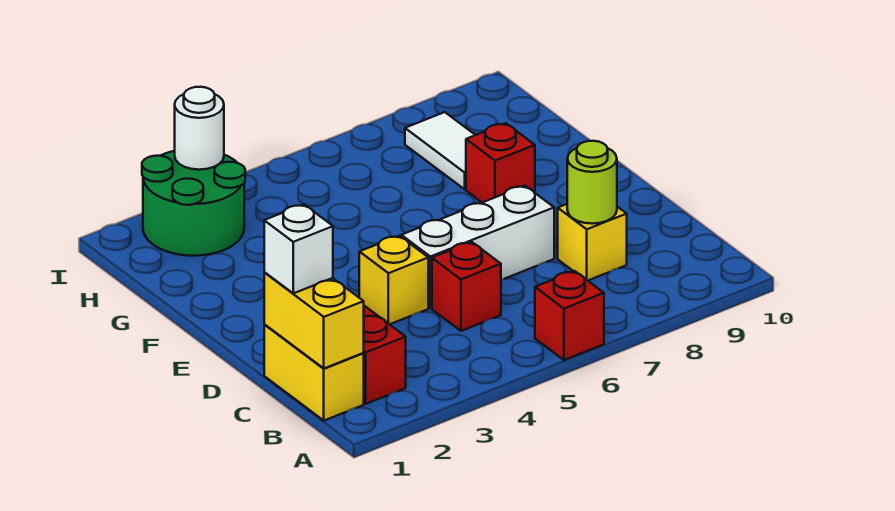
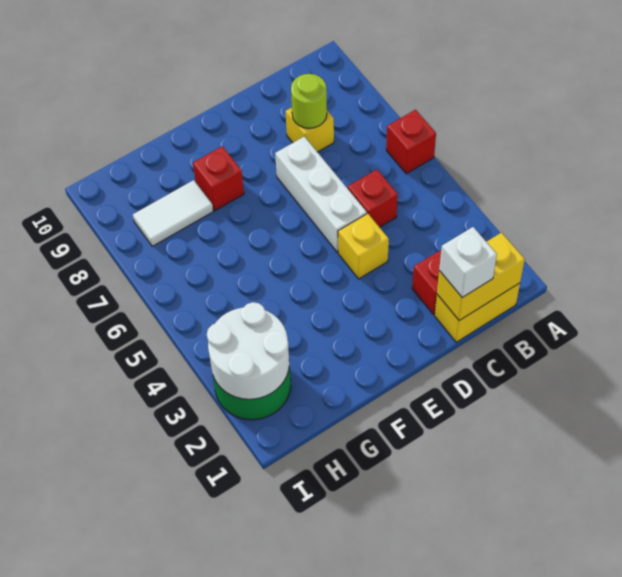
white round brick I3 level 2 -> white round brick H2:I3 level 2

